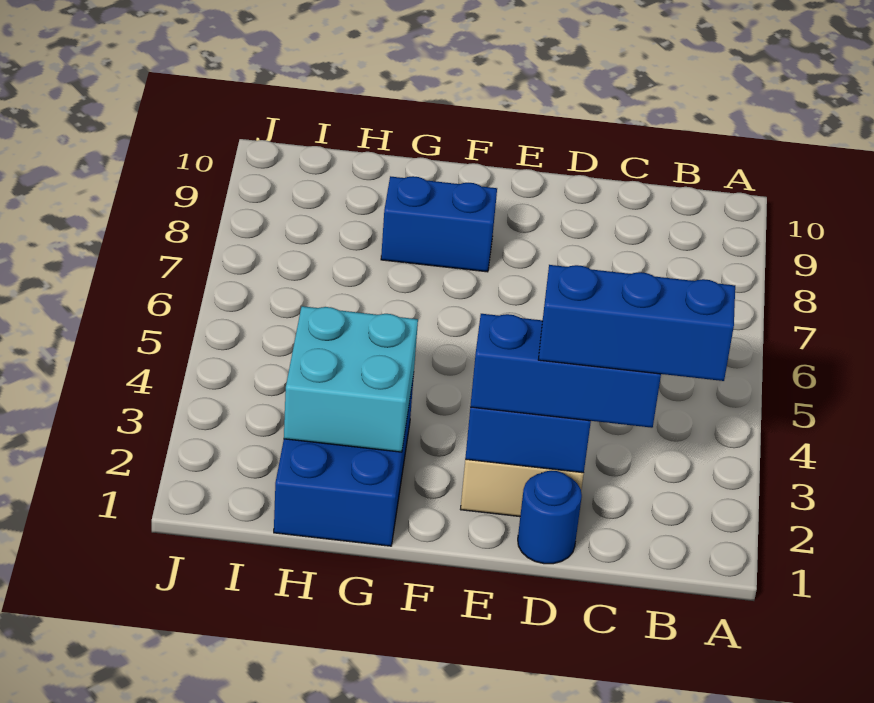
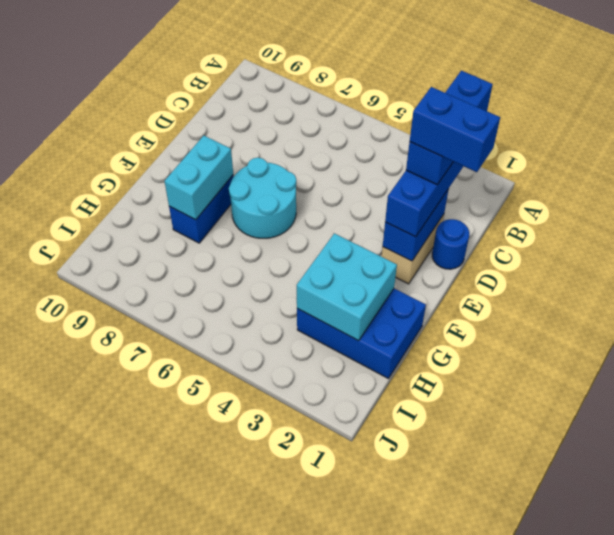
none -> blue brick D1:D2 level 5
none -> cyan round brick E6:F7 level 1
none -> cyan brick F8:G8 level 2

